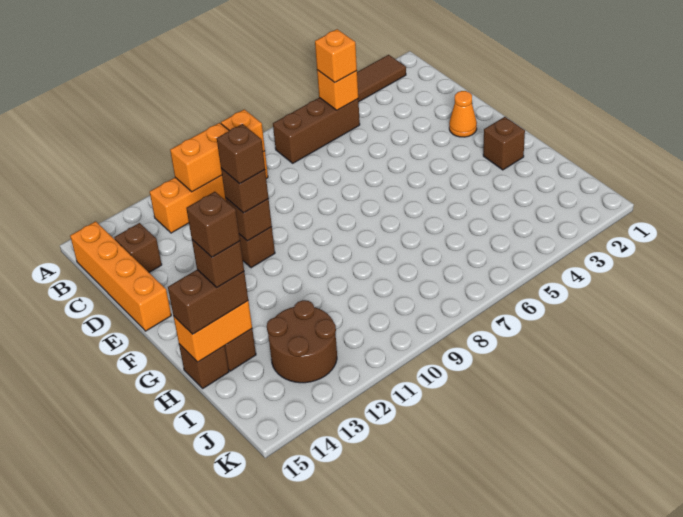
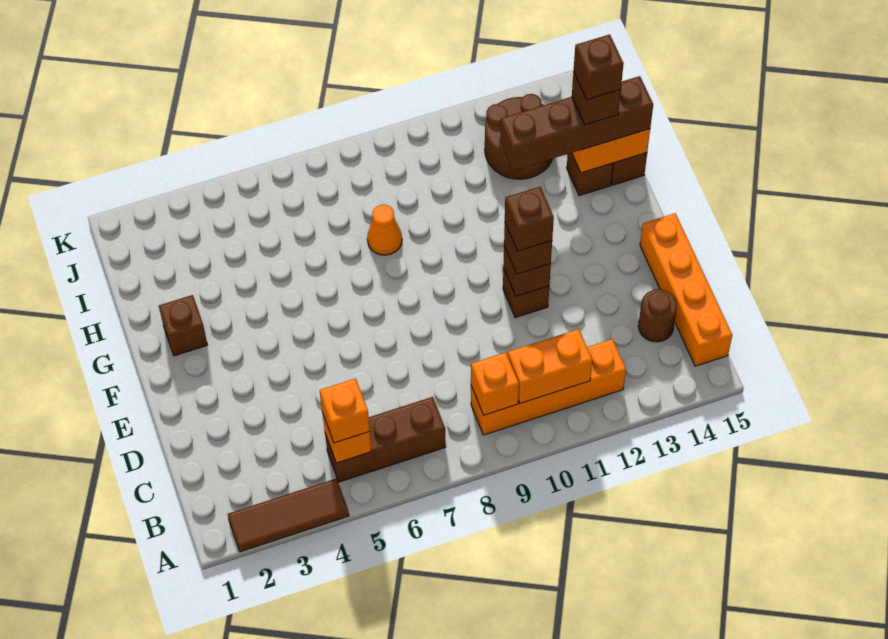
brown brick C14 level 1 -> brown round brick C14 level 1
orange cone E2 level 1 -> orange cone H8 level 1
brown brick H14:H15 level 3 -> brown brick H12:H15 level 3

